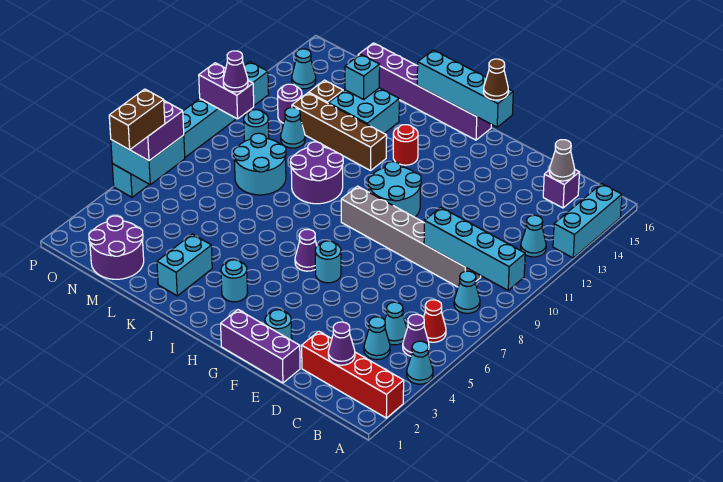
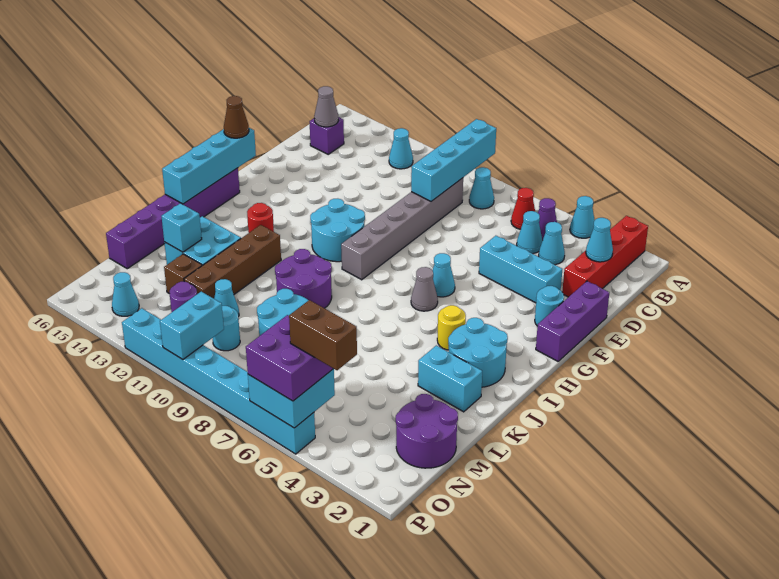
cyan brick A13:A15 level 1 -> cyan brick E3:E5 level 1
purple cone C2 level 2 -> cyan cone C2 level 2
cyan round brick G6 level 1 -> cyan cone G6 level 1
purple cone H6 level 1 -> grey cone H6 level 1
cyan round brick I3 level 1 -> cyan round brick I2:J3 level 1
none -> yellow round brick I4 level 1
purple brick O10:P10 level 2 -> cyan brick O10:P10 level 2
purple cone O10 level 3 -> none

